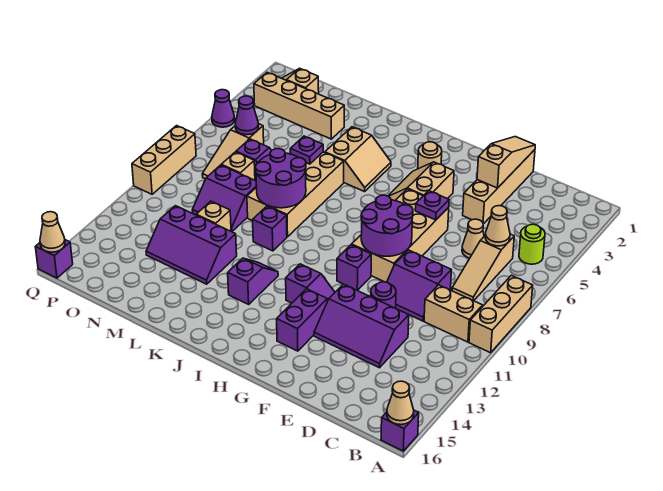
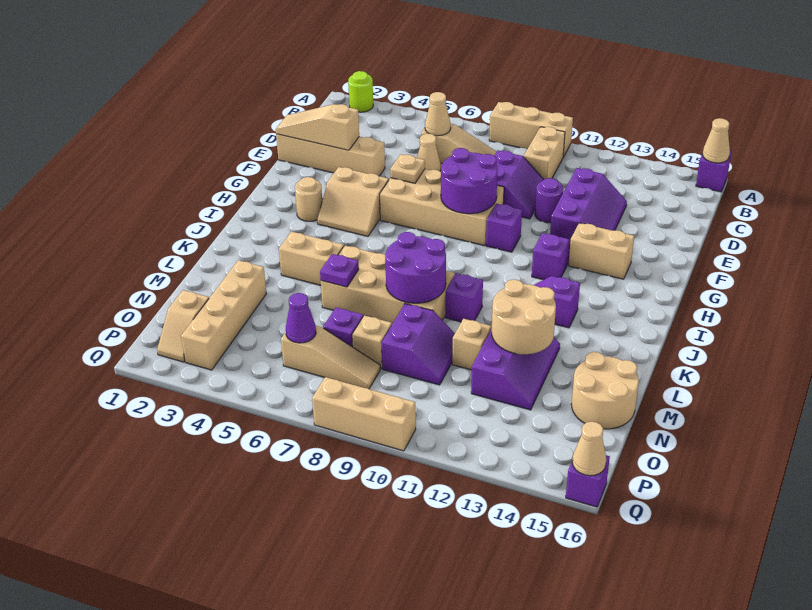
lime round brick B5 level 1 -> lime round brick A2 level 1
purple plate F6 level 2 -> tan plate F6 level 2
purple brick G13:G14 level 1 -> tan brick G13:G14 level 1
none -> tan round brick L12:M13 level 2
none -> tan round brick M15:N16 level 1
purple cone Q5 level 1 -> none

